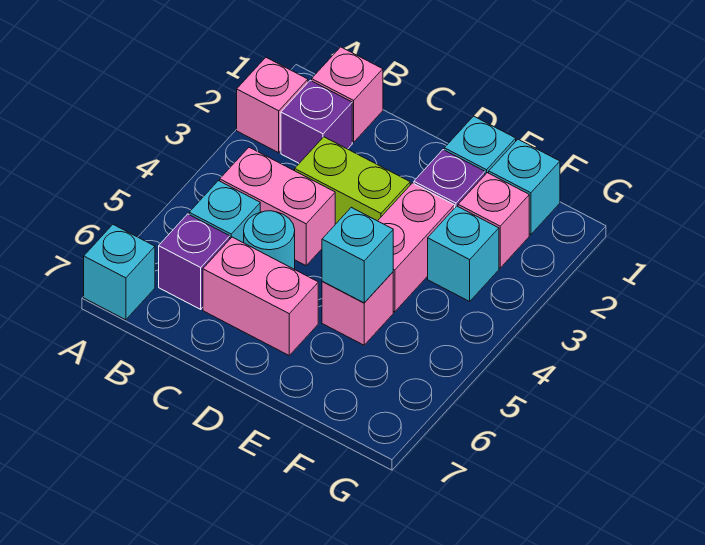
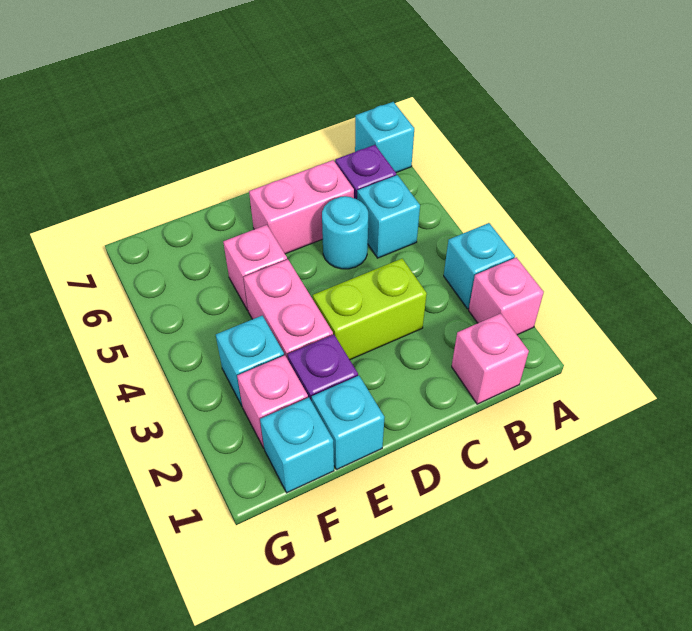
purple brick B2 level 1 -> none
pink brick B4:C4 level 1 -> none
cyan brick E5 level 2 -> cyan brick A3 level 1

